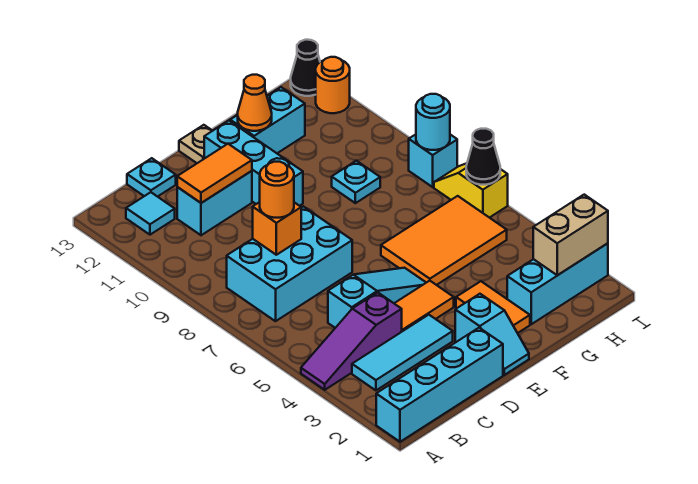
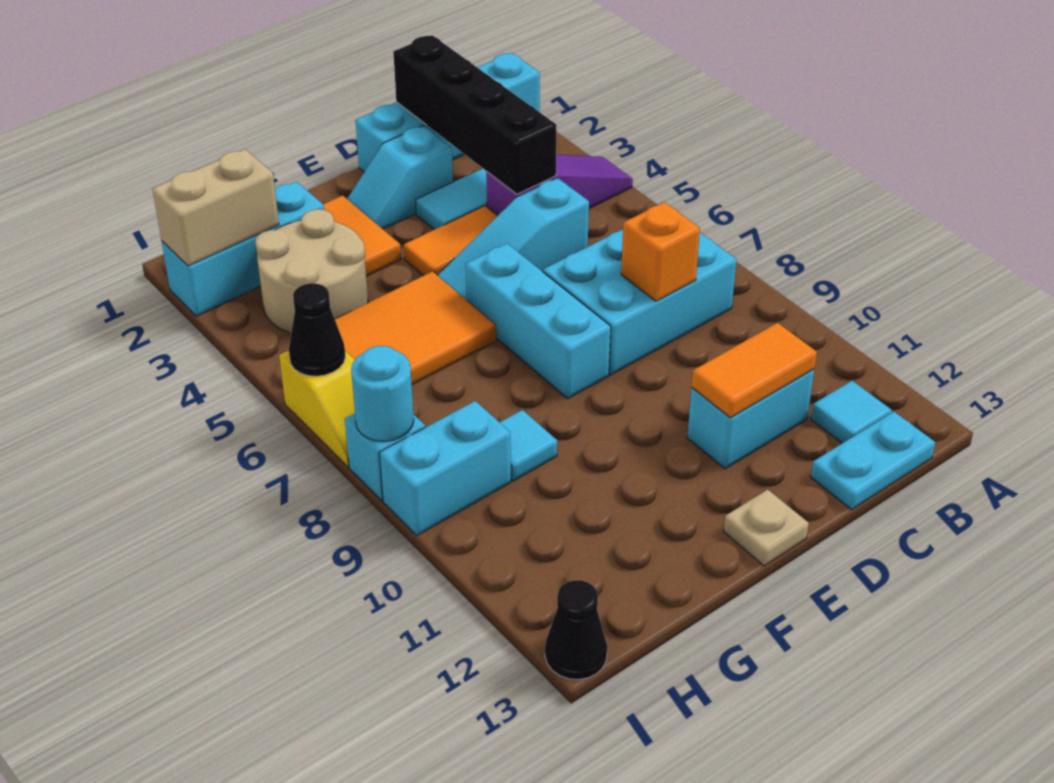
none -> black brick C1:C4 level 2
orange round brick C8 level 3 -> none
cyan plate C13 level 1 -> cyan plate B13:C13 level 1
cyan slope E1:E2 level 1 top 2 -> cyan slope D2:E2 level 1 top D
cyan brick E10:E12 level 1 -> cyan brick E6:E8 level 1
cyan brick F12:G12 level 1 -> cyan brick H9:I9 level 1
orange cone F12 level 2 -> none
none -> tan round brick G3:H4 level 1
cyan plate G9 level 1 -> cyan tile G9 level 1
orange round brick I12 level 1 -> none

